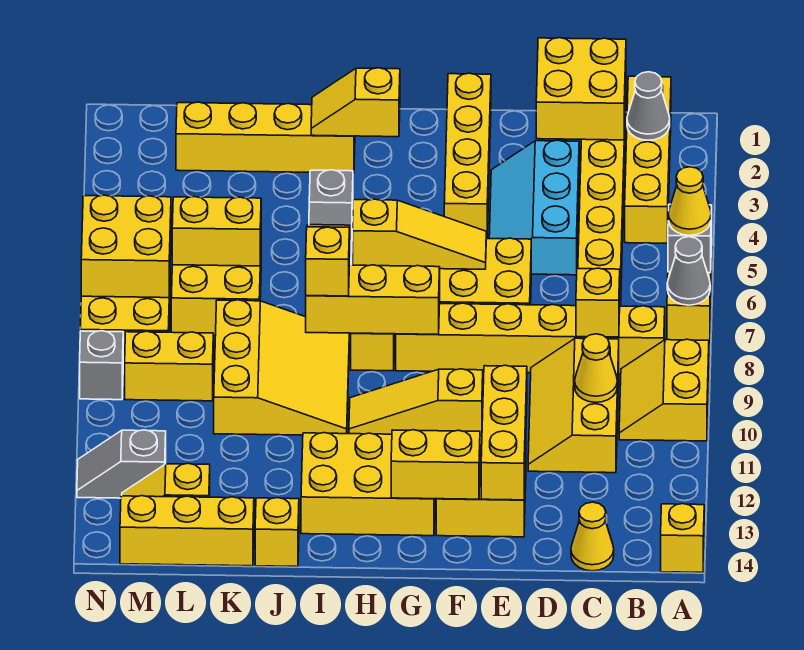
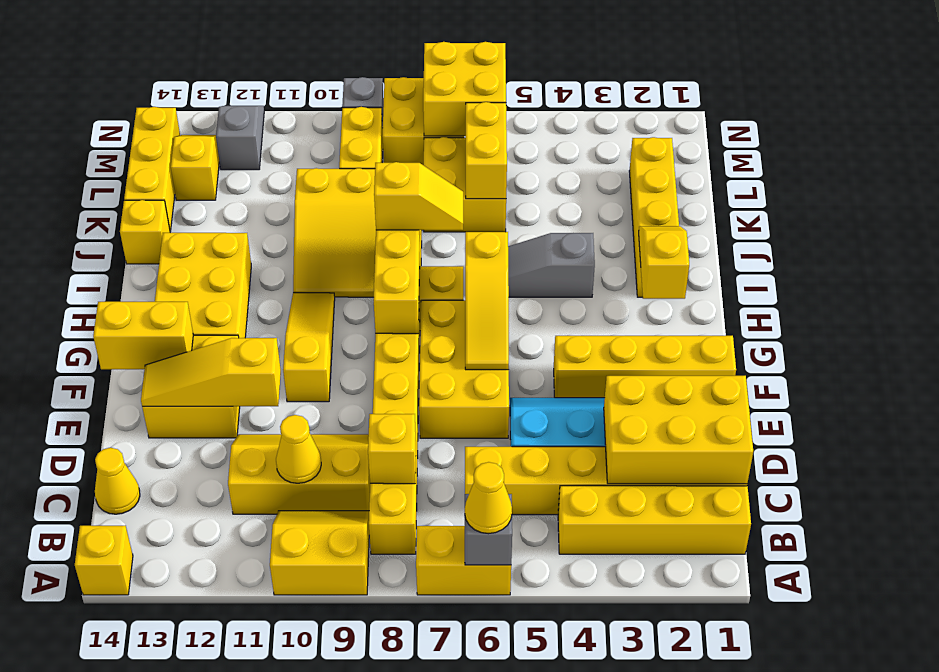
grey cone A7 level 2 -> none
grey cone B2 level 2 -> none
yellow brick C1:D2 level 2 -> yellow brick C1:D3 level 2
yellow brick E11:E13 level 2 -> yellow slope E11:E13 level 2 top 11
yellow brick F13:G13 level 2 -> yellow brick F13:F14 level 2

